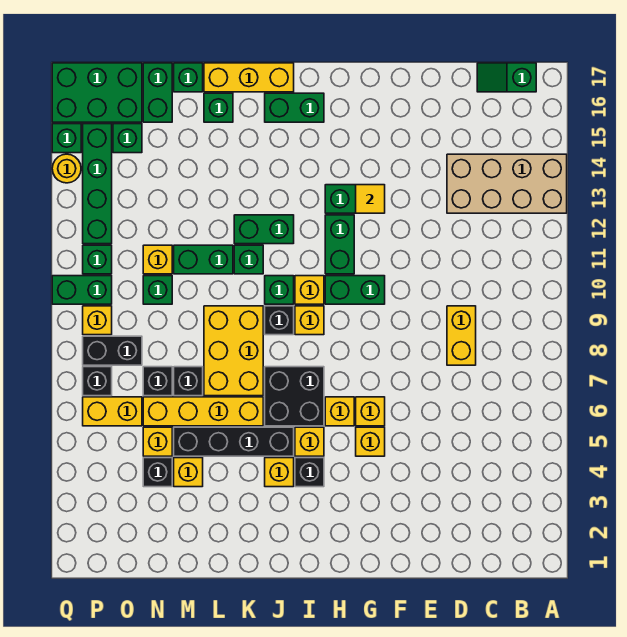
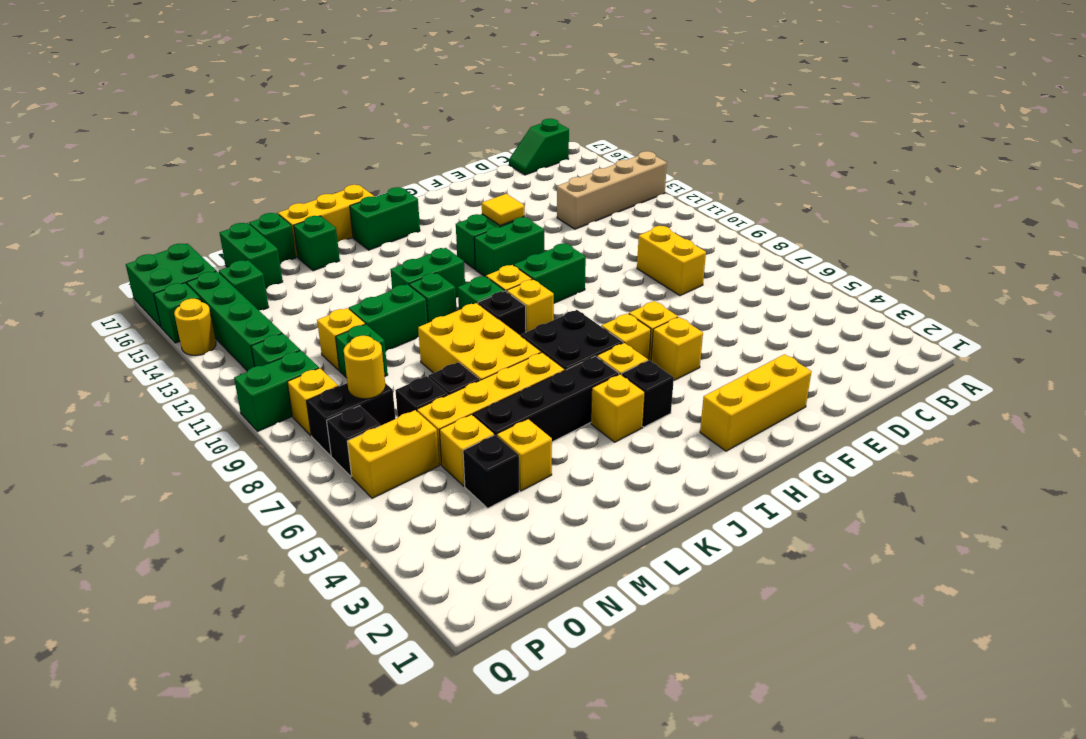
tan brick A13:D14 level 1 -> tan brick A13:D13 level 1
none -> yellow brick F2:H2 level 1
green brick H11:H12 level 1 -> green brick G12:H12 level 1
none -> yellow round brick O8 level 2
green brick O16:Q17 level 1 -> green brick P16:Q17 level 1

